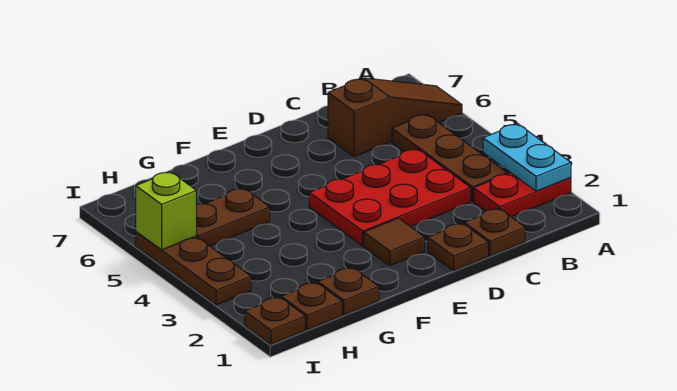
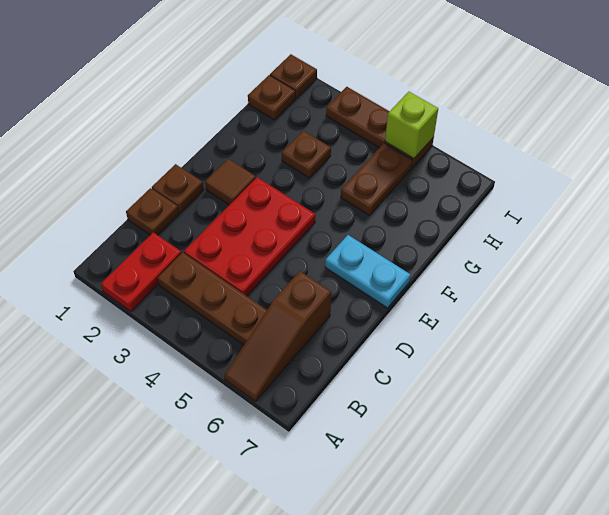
cyan plate A2:A3 level 2 -> cyan plate E6:E7 level 1
brown plate G1 level 1 -> brown plate G3 level 1

